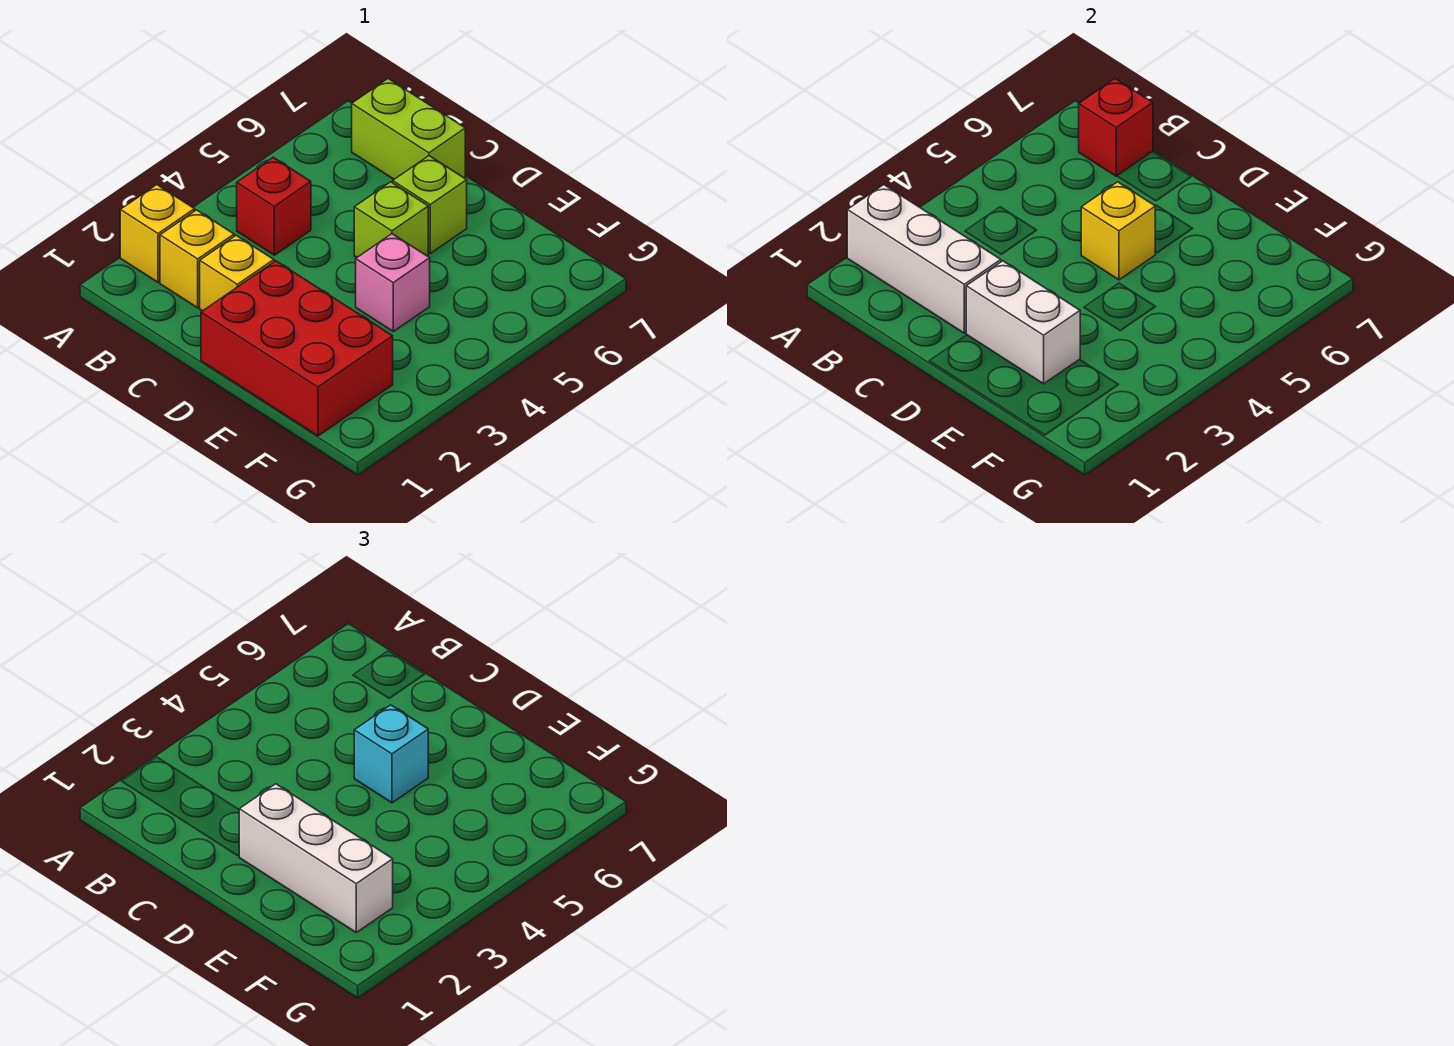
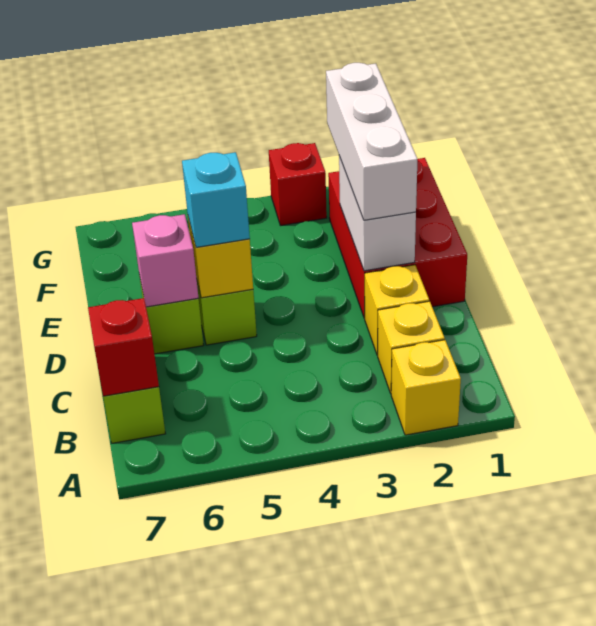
white brick A2:C2 level 2 -> none
red brick B4 level 1 -> red brick G3 level 1
pink brick E4 level 1 -> pink brick D6 level 2

